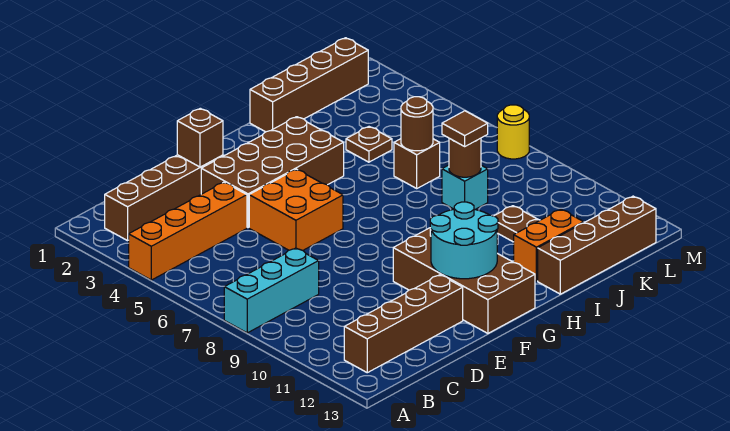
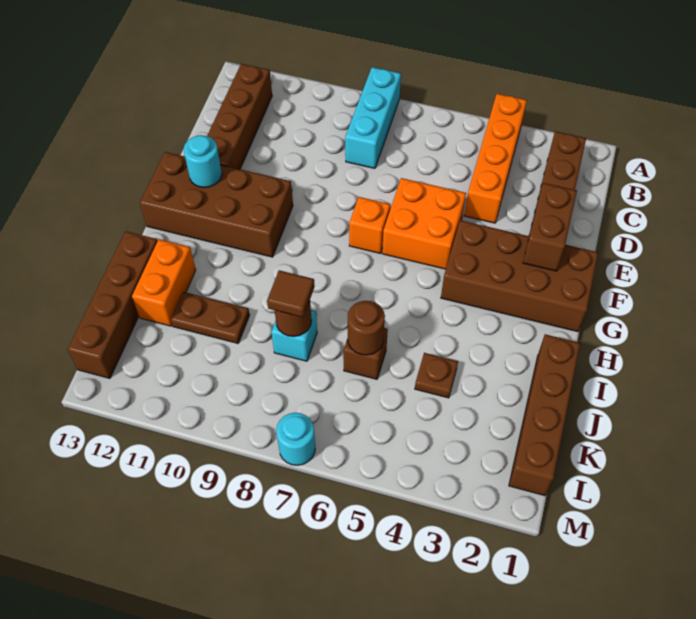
brown brick E2 level 2 -> brown brick E2:F2 level 2
brown brick E3:H4 level 1 -> brown brick F1:G4 level 1
none -> orange brick F7 level 1
cyan round brick F11:G12 level 2 -> cyan round brick F12 level 2
yellow round brick M7 level 1 -> cyan round brick M7 level 1

